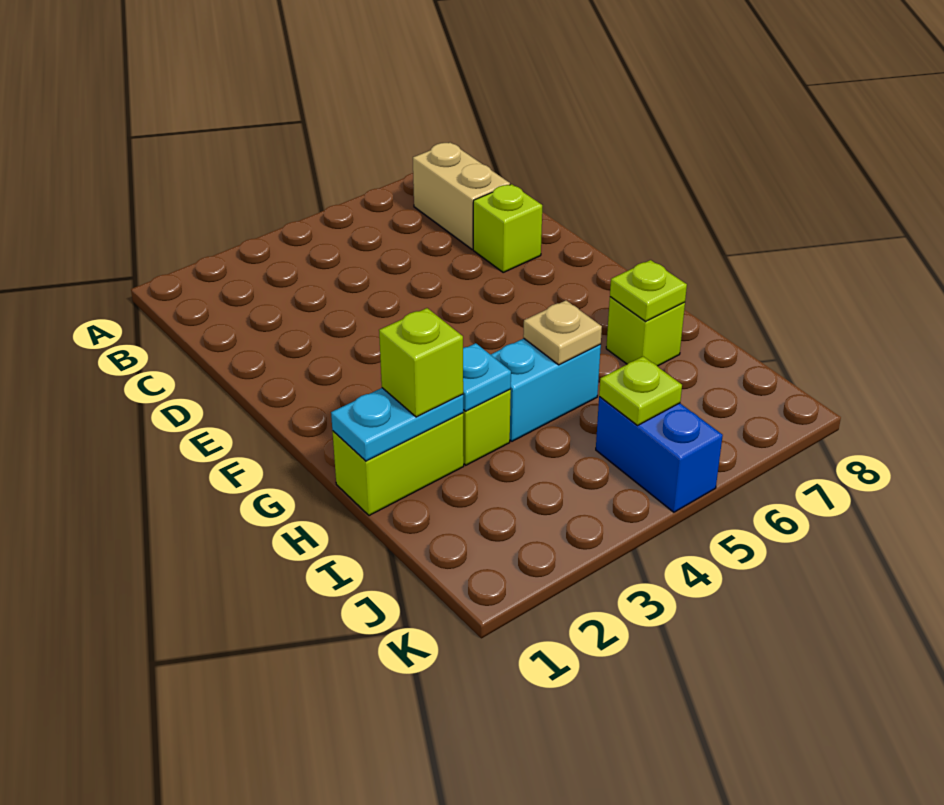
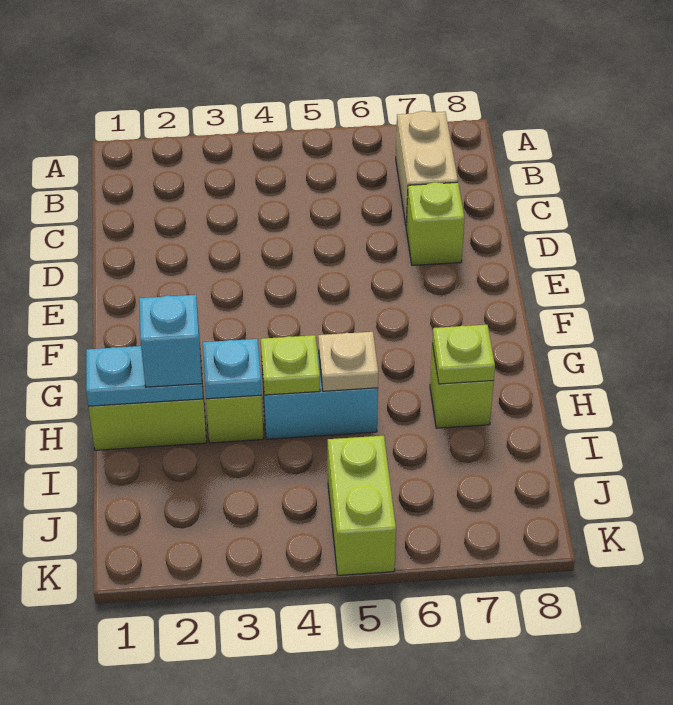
lime brick H2 level 3 -> cyan brick H2 level 3
blue brick J5:K5 level 1 -> lime brick J5:K5 level 1
lime plate J5 level 2 -> lime plate H4 level 2

